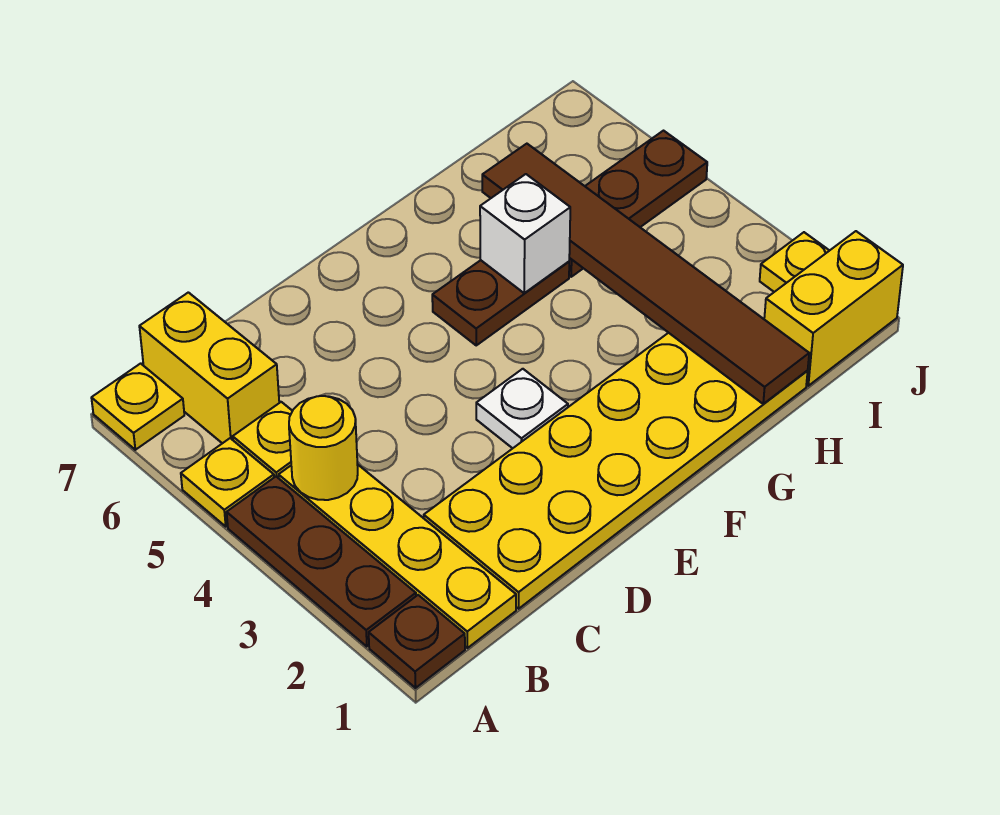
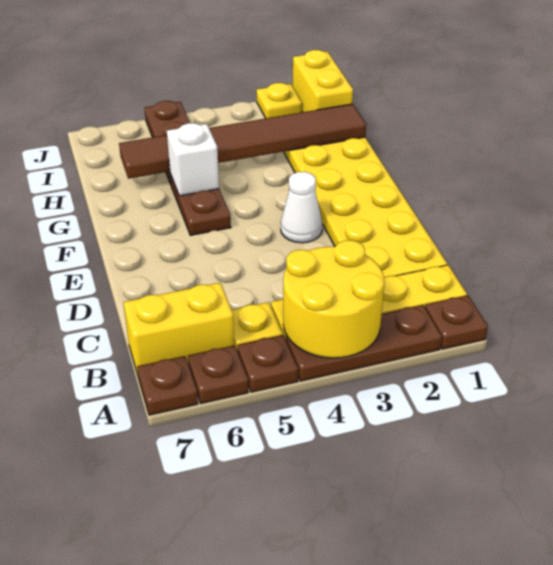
yellow plate A5 level 1 -> brown plate A5 level 1
none -> brown plate A6 level 1
yellow plate A7 level 1 -> brown plate A7 level 1
yellow round brick B4 level 2 -> yellow round brick A3:B4 level 2
white plate E3 level 1 -> white cone E3 level 1

